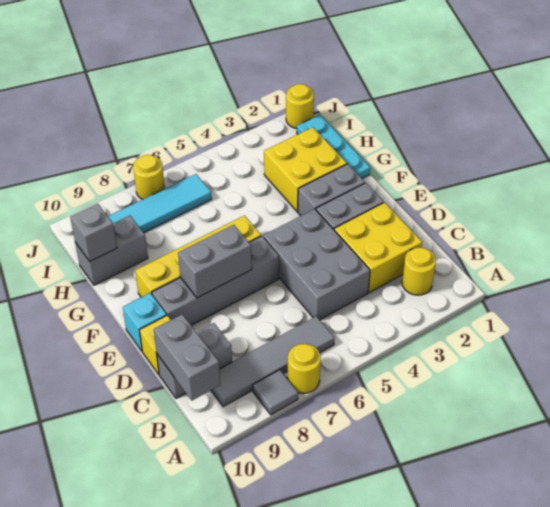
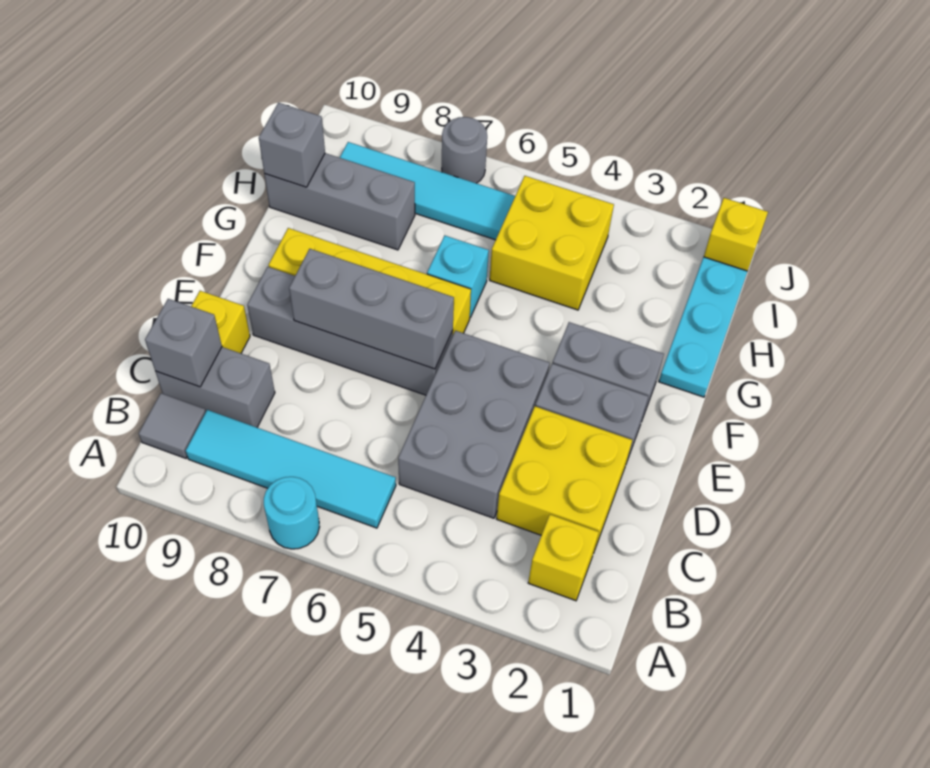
yellow round brick A7 level 1 -> cyan round brick A7 level 1
grey tile A8 level 1 -> grey tile B10 level 1
yellow round brick B2 level 1 -> yellow brick B2 level 1
grey tile B6:B9 level 1 -> cyan tile B6:B9 level 1
grey brick B10:C10 level 2 -> grey brick C10 level 2
grey brick E7:E8 level 2 -> grey brick E6:E8 level 2
cyan brick E10 level 1 -> cyan brick G6 level 1
yellow brick G2:H3 level 1 -> yellow brick H4:I5 level 1
grey brick H9:H10 level 1 -> grey brick H8:H10 level 1
yellow round brick J1 level 1 -> yellow brick J1 level 1
yellow round brick J7 level 1 -> grey round brick J7 level 1

